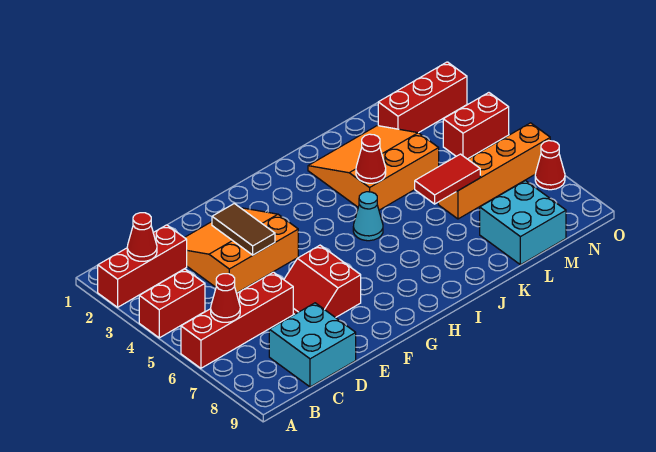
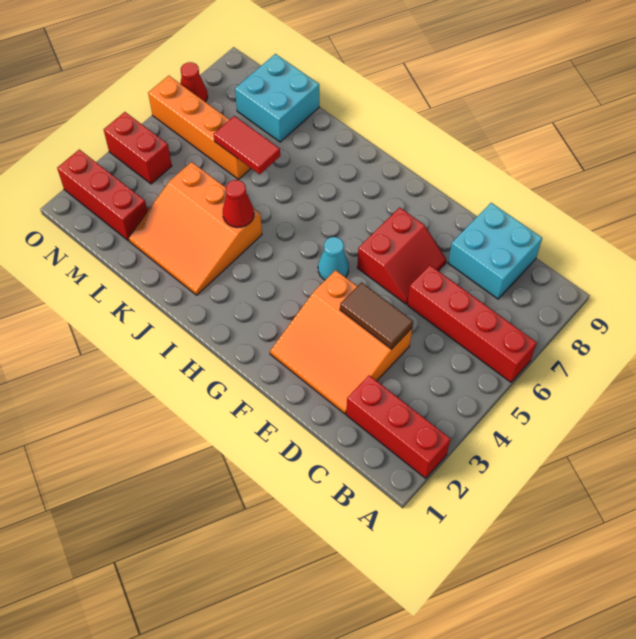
red brick A4:B4 level 1 -> none
red cone B2 level 2 -> none
red cone B6 level 2 -> none
brown tile E3:E4 level 2 -> brown tile D4:E4 level 2
cyan cone I5 level 1 -> cyan cone G5 level 1

